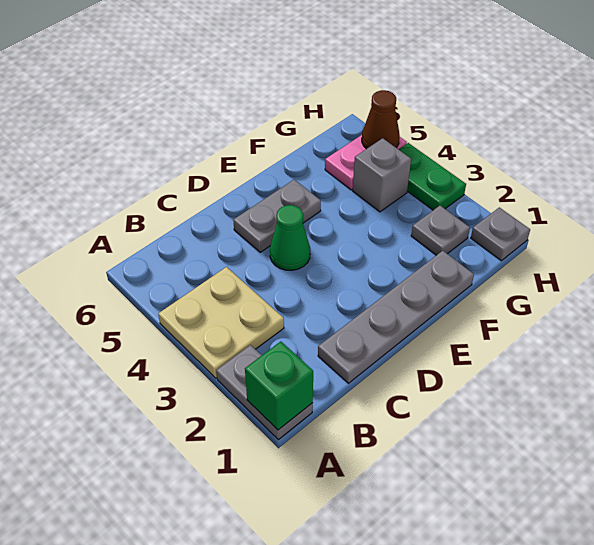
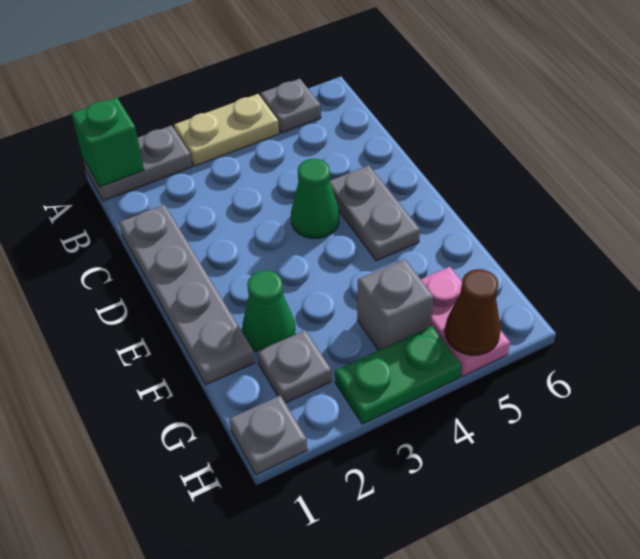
tan plate A3:B4 level 1 -> tan plate A3:A4 level 1
none -> grey plate A5 level 1
none -> green cone F2 level 1

